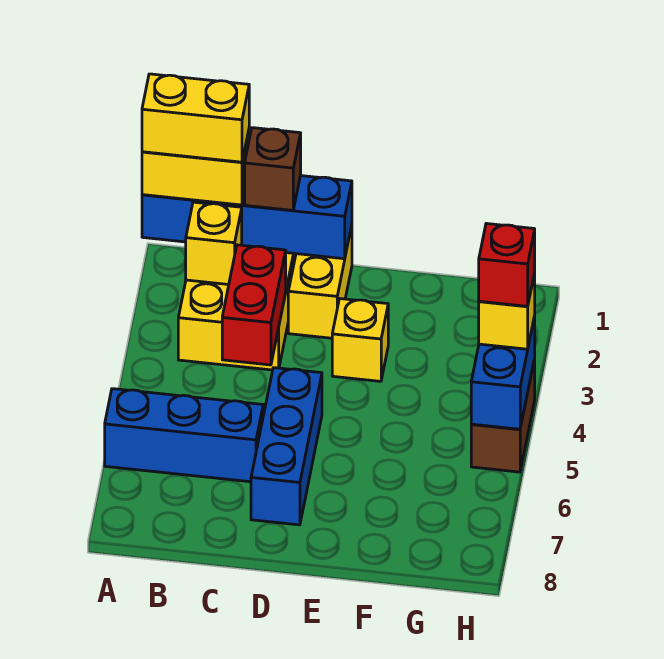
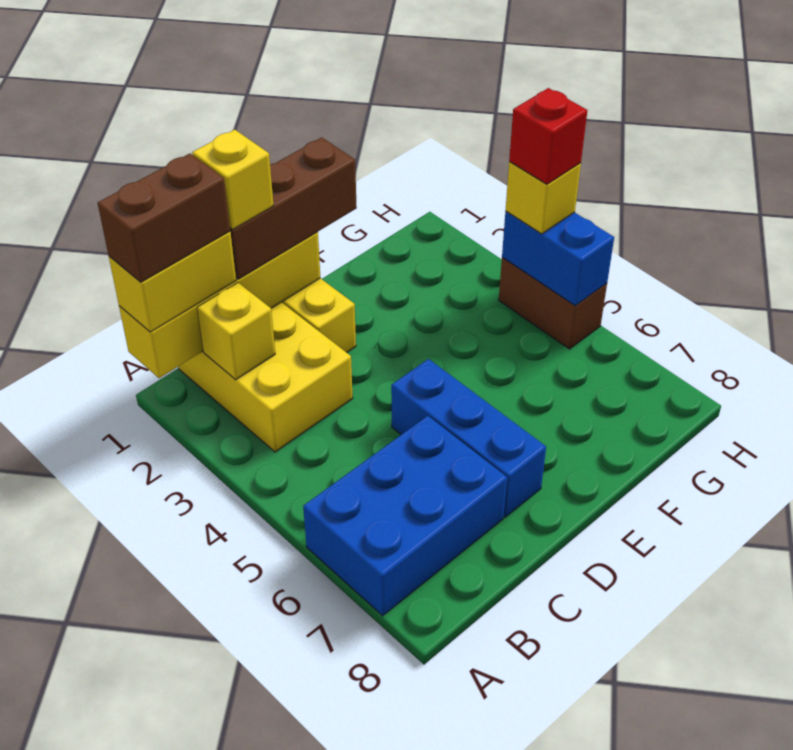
blue brick A1:D1 level 2 -> yellow brick A1:D1 level 2
yellow brick A1:B1 level 4 -> brown brick A1:B1 level 4
blue brick A6:C6 level 1 -> blue brick A6:C7 level 1
brown brick C1 level 3 -> brown brick C1:E1 level 3
red brick C3:C4 level 2 -> none
yellow brick E3 level 1 -> yellow brick C1 level 4

